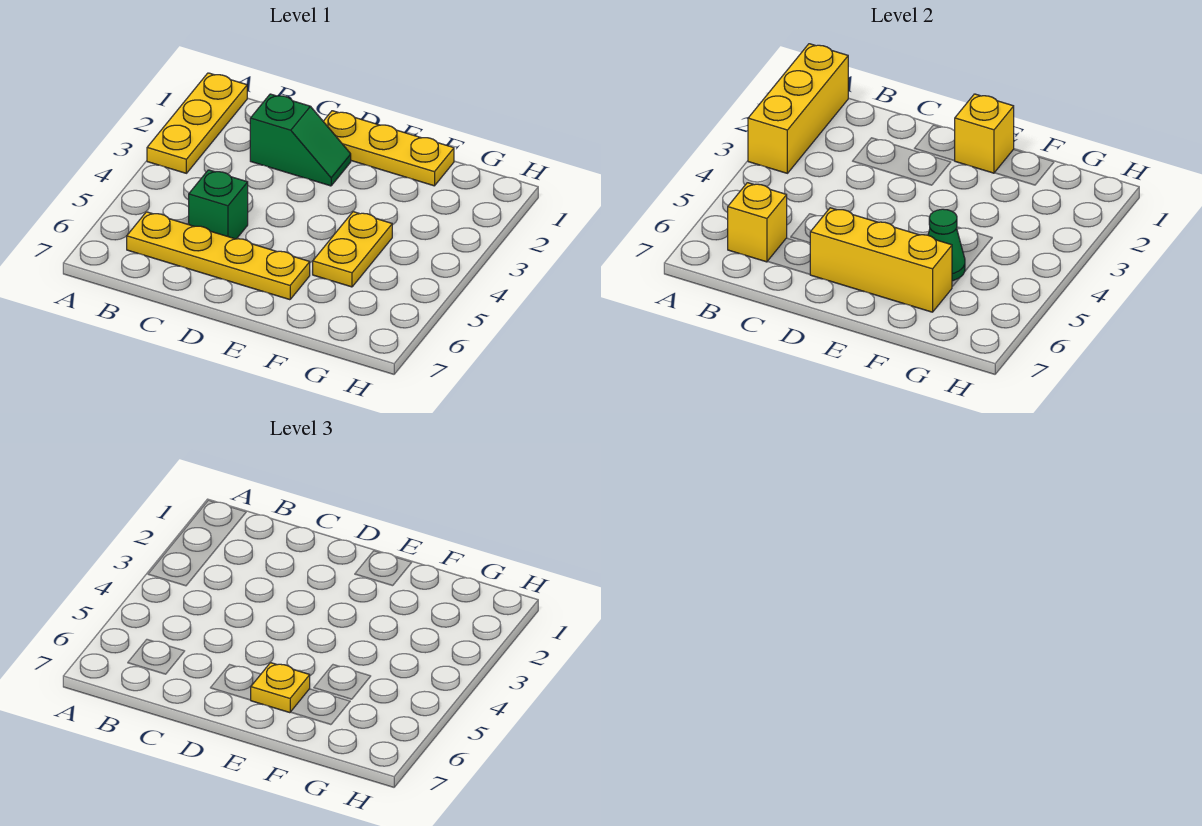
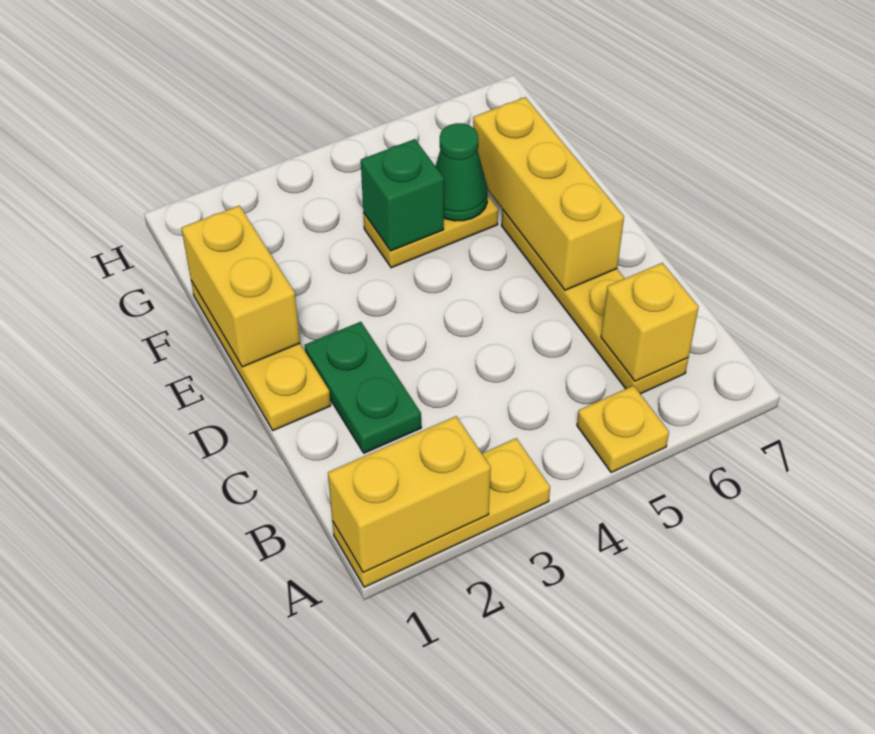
yellow brick A1:A3 level 2 -> yellow brick A1:A2 level 2
green slope C2:D2 level 1 top C -> green plate C2:D2 level 1
green brick C5 level 1 -> green brick F4 level 2
yellow brick E1 level 2 -> yellow brick E1:F1 level 2
yellow plate E6 level 3 -> yellow plate A5 level 1

